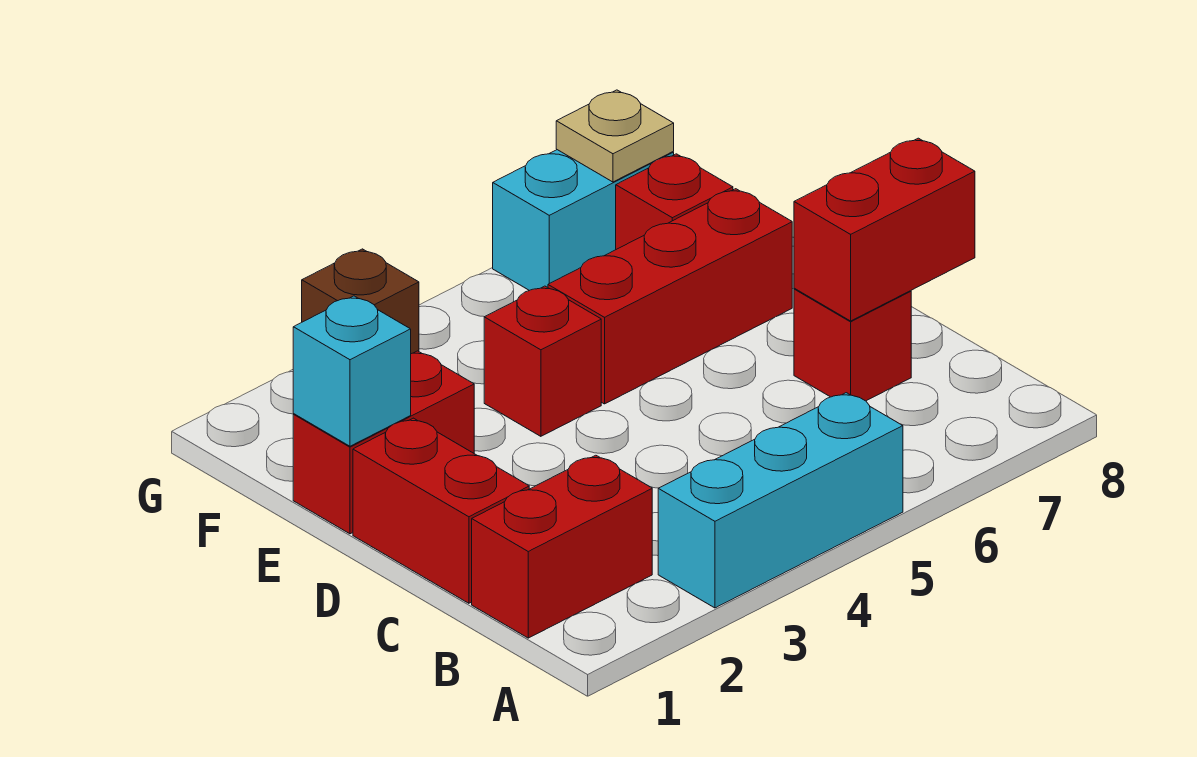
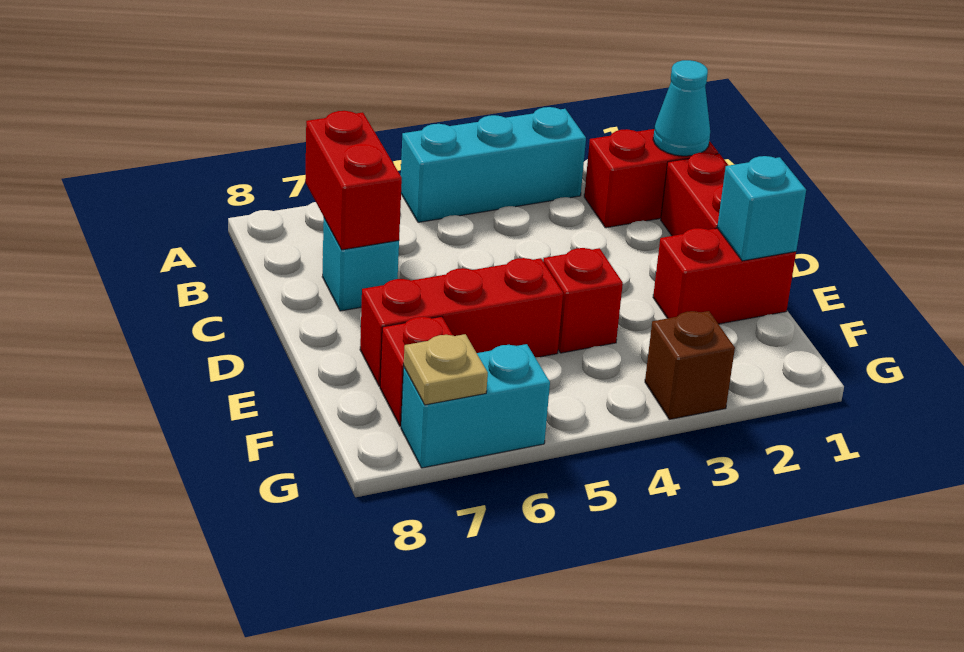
none -> cyan cone B1 level 2
red brick C7 level 1 -> cyan brick C7 level 1
red brick C7:C8 level 2 -> red brick B7:C7 level 2

